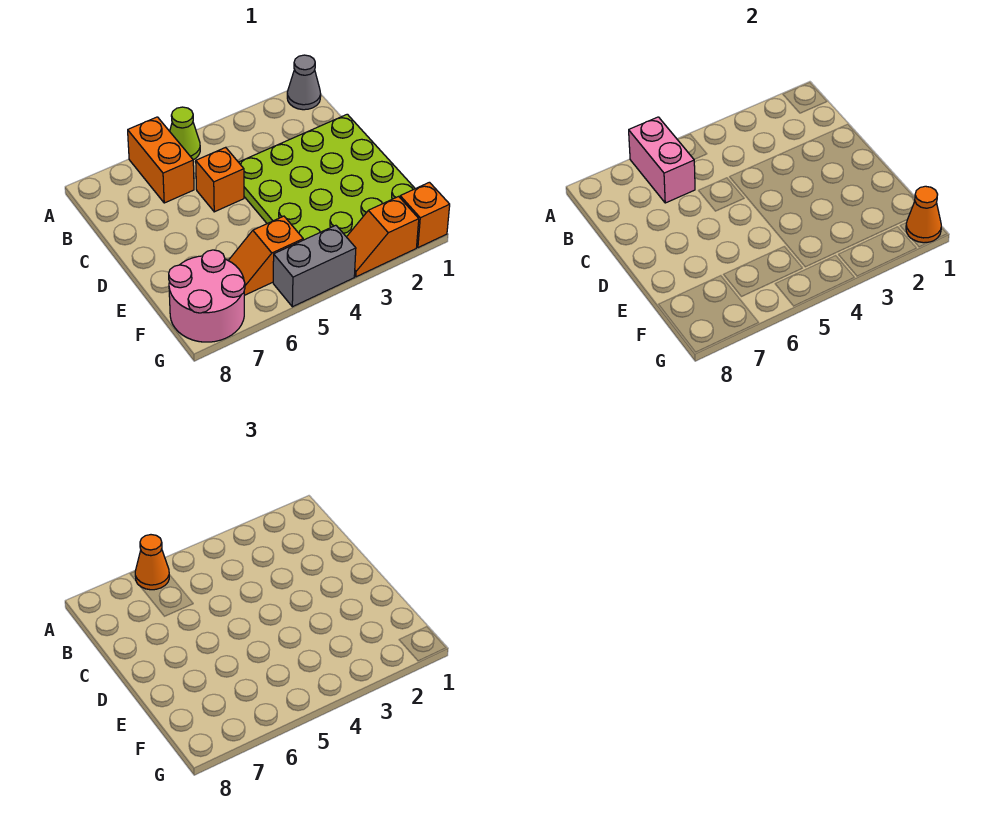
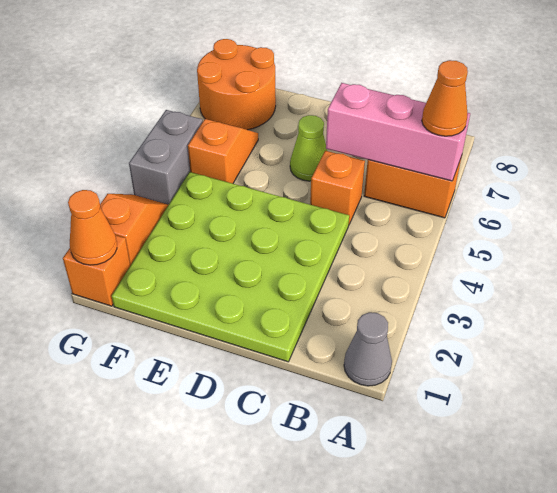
lime cone A5 level 1 -> lime cone D6 level 1
pink brick A6:B6 level 2 -> pink brick A6:C6 level 2
pink round brick F7:G8 level 1 -> orange round brick F7:G8 level 1

